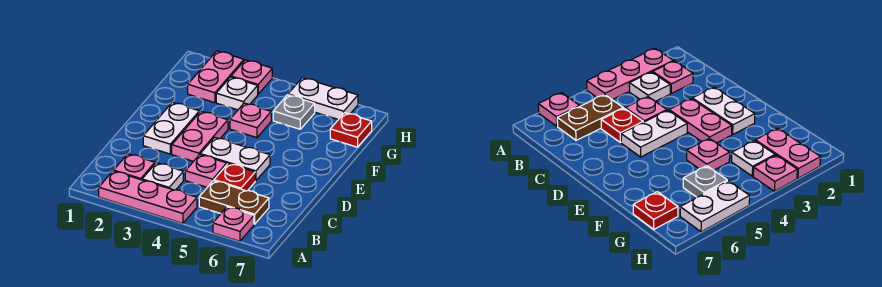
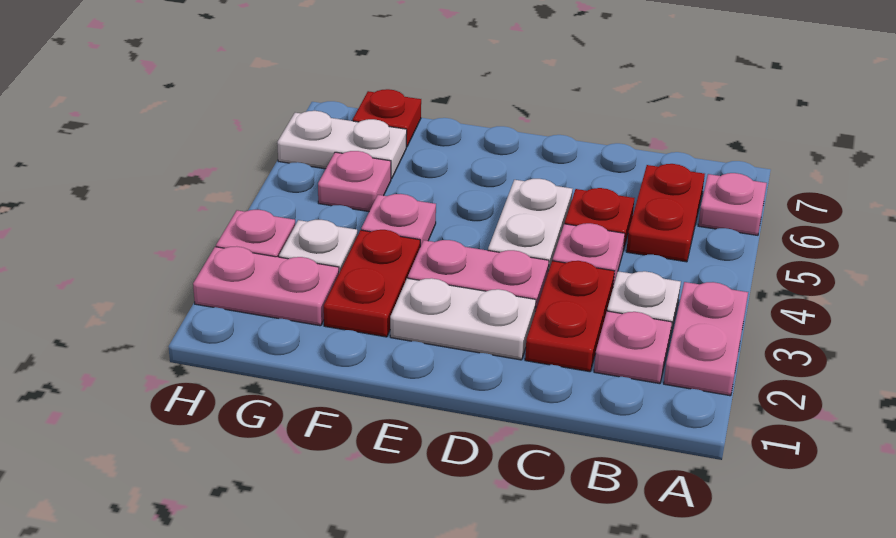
pink plate A2:A4 level 1 -> pink plate A2:A3 level 1
brown plate B5:B6 level 1 -> red plate B5:B6 level 1
none -> red plate C2:C3 level 1
none -> red plate F2:F3 level 1
grey plate G5 level 1 -> pink plate G5 level 1
white plate H5:H6 level 1 -> white plate G6:H6 level 1

